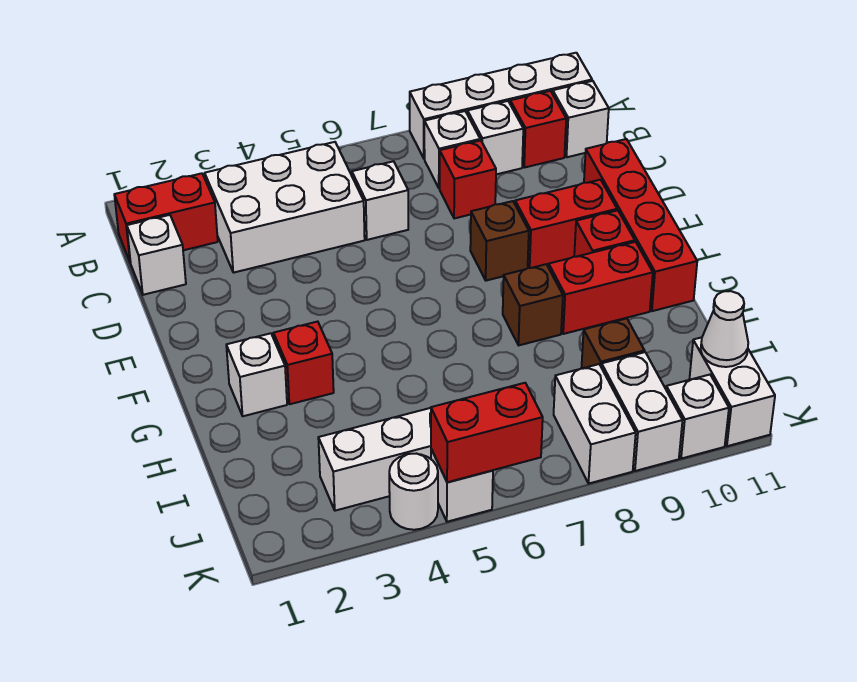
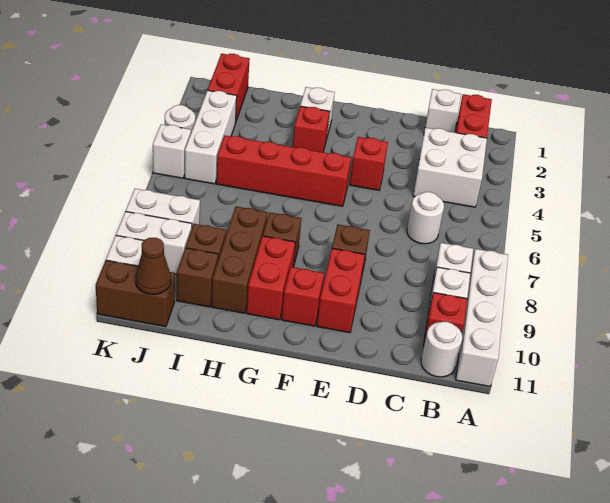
white brick B3:C5 level 1 -> white brick B3:C4 level 1
white brick B11 level 1 -> white round brick B11 level 1
white brick C6 level 1 -> white round brick C6 level 1
red brick C8 level 1 -> red brick E4 level 1
red brick D11:G11 level 1 -> red brick F5:I5 level 1
none -> brown brick H8:H10 level 1
none -> brown brick I10 level 1
white brick J11:K11 level 1 -> brown brick J11:K11 level 1
white cone J11 level 2 -> brown cone J11 level 2
red brick K5:K6 level 2 -> red brick J1:J2 level 1

